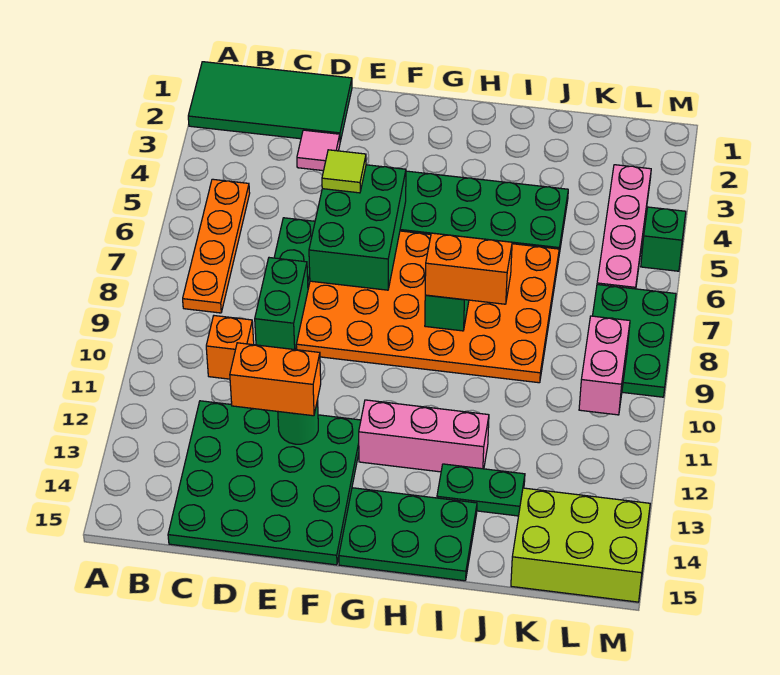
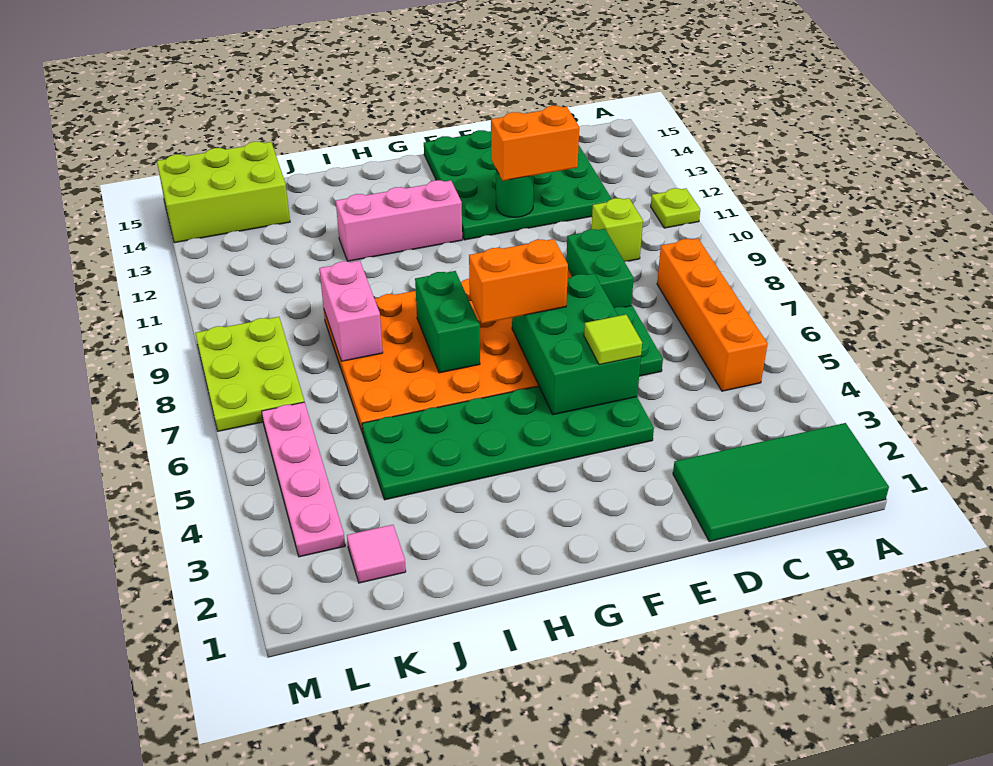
none -> lime plate A11 level 1
orange plate B5:B8 level 1 -> orange brick B5:B8 level 1
orange brick C10 level 1 -> lime brick C10 level 1
pink tile D3 level 1 -> pink tile K2 level 1
green plate G14:I15 level 1 -> none
orange brick H8:I8 level 3 -> orange brick F7:G7 level 3
green plate I13:J13 level 1 -> none
green plate L7:M9 level 1 -> lime plate L7:M9 level 1
pink brick L9:L10 level 2 -> pink brick J8:J9 level 2
green brick M5 level 1 -> none

